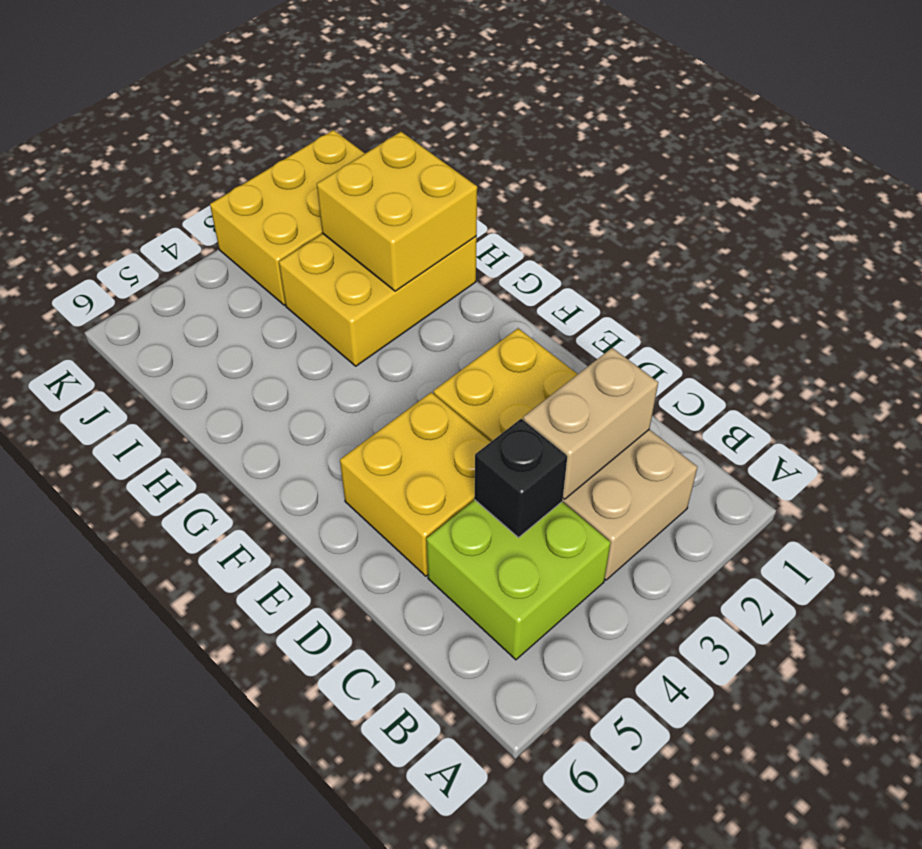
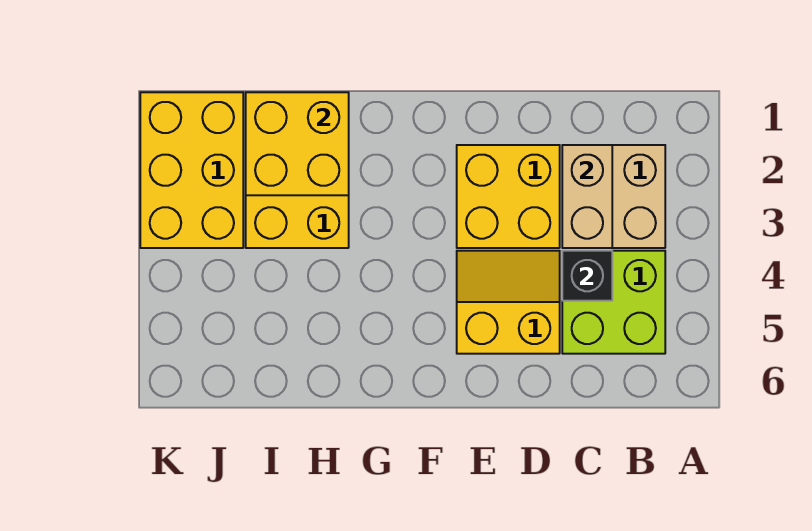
yellow brick D4:E5 level 1 -> yellow slope D4:E5 level 1 top 5

